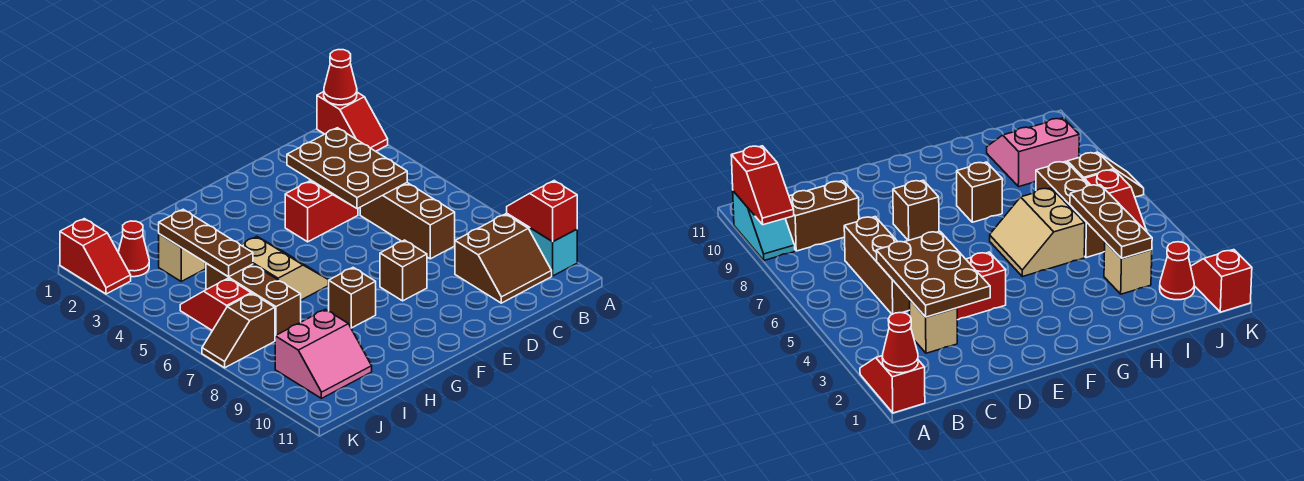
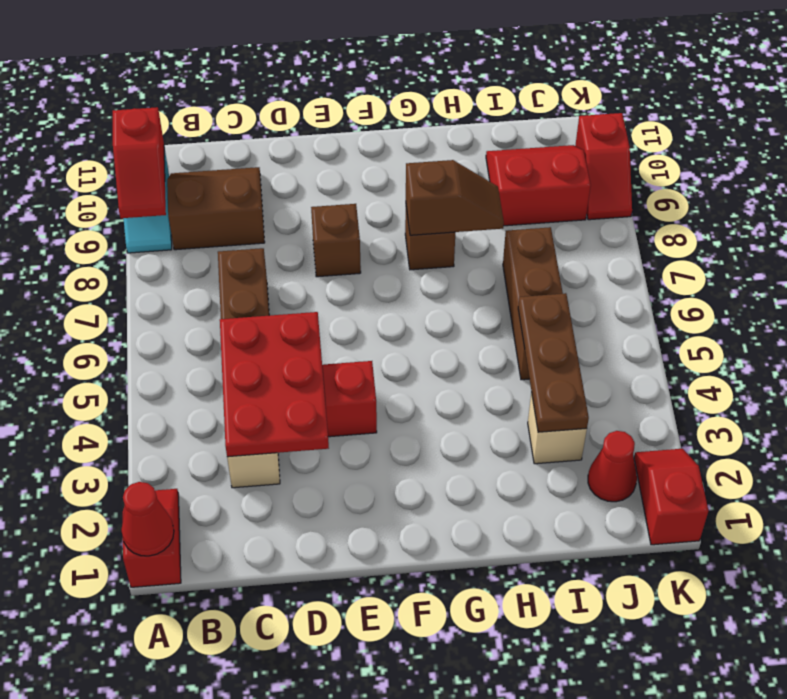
brown plate C3:D5 level 2 -> red plate C3:D5 level 2
tan slope G5:H6 level 1 top H -> none
pink slope I9:J10 level 1 top 9 -> red slope I9:J10 level 1 top 9
red slope J5:J6 level 1 top 6 -> red slope K9:K10 level 1 top 10
brown slope J7:K7 level 1 top J -> brown slope G8:H8 level 2 top G

